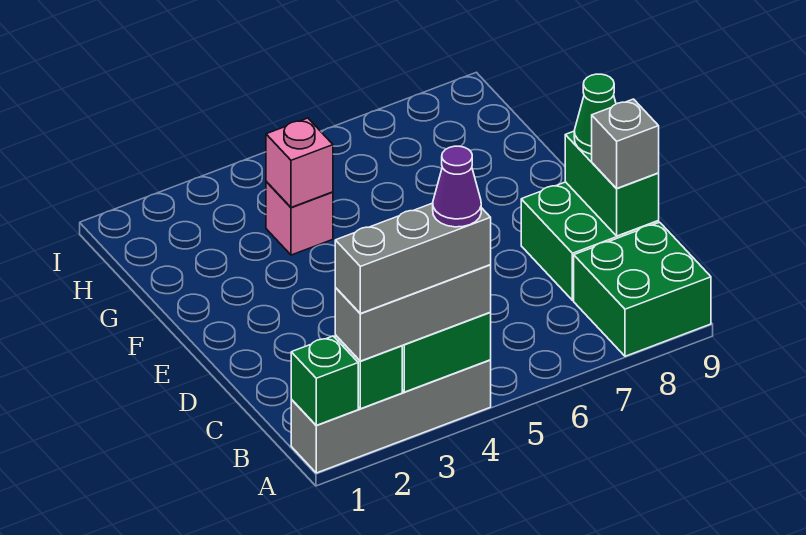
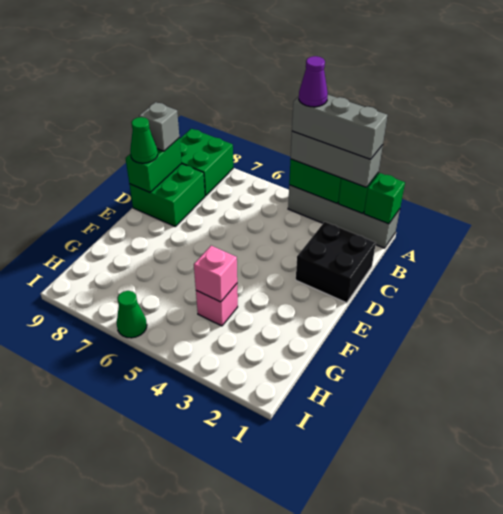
none -> black brick C1:D2 level 1
none -> green cone I6 level 1

